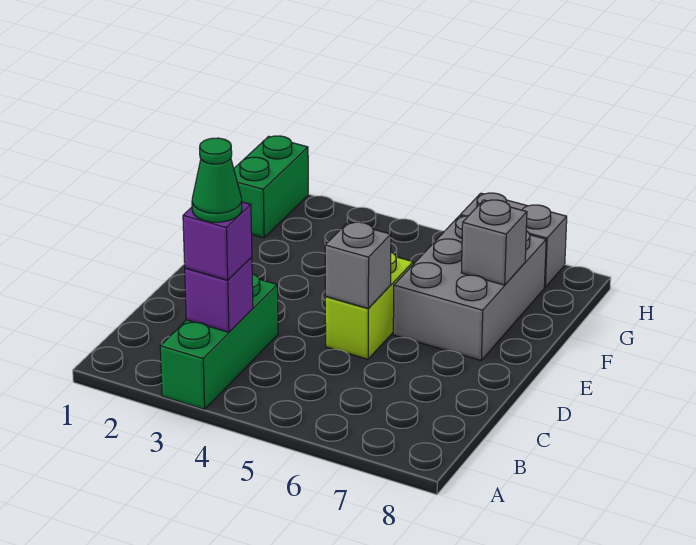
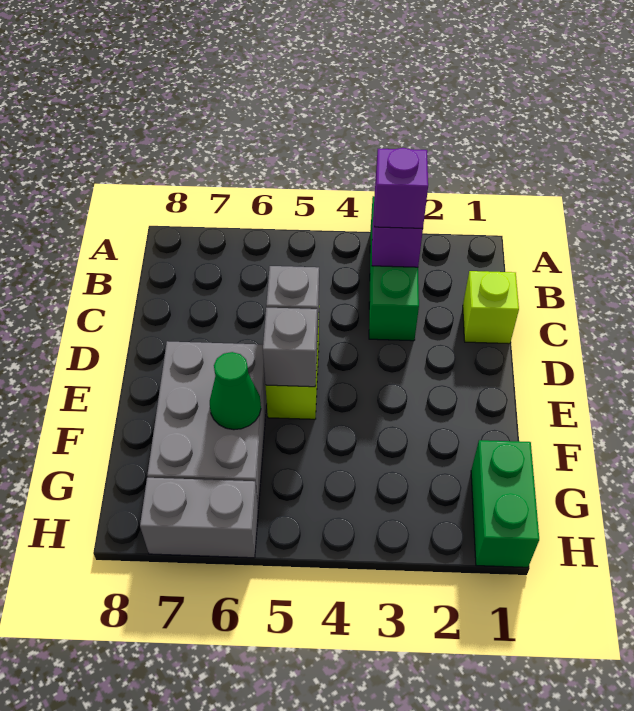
green cone B3 level 4 -> green cone F6 level 2
none -> lime brick C1 level 1
grey brick F7 level 2 -> grey brick E5 level 2

